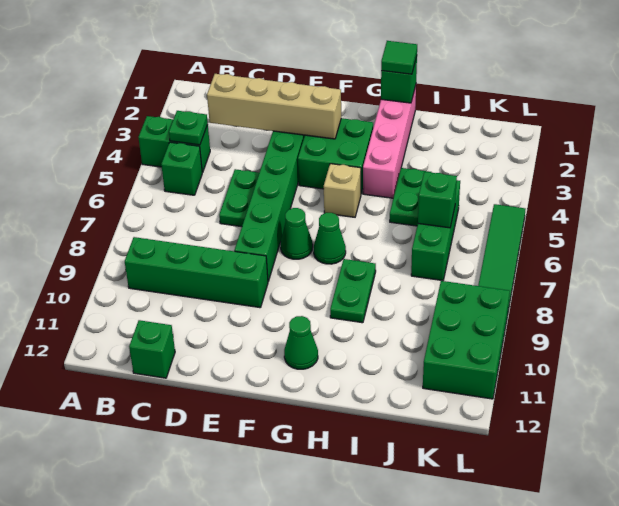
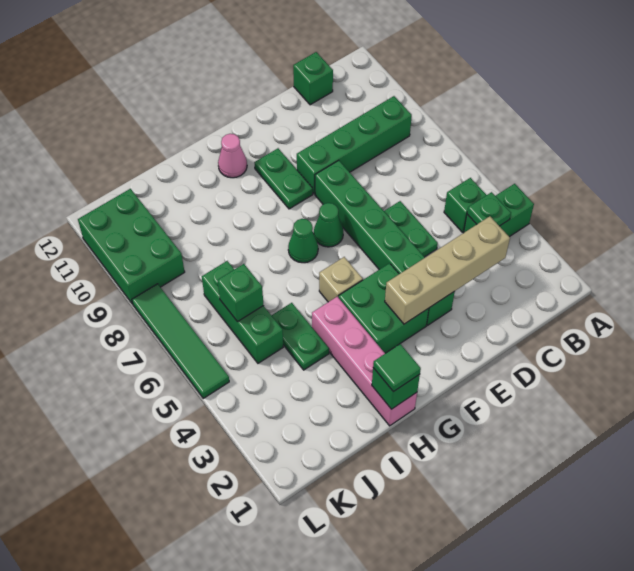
green cone G11 level 1 -> pink cone G11 level 1
green plate H8:H9 level 1 -> green plate F9:F10 level 1

